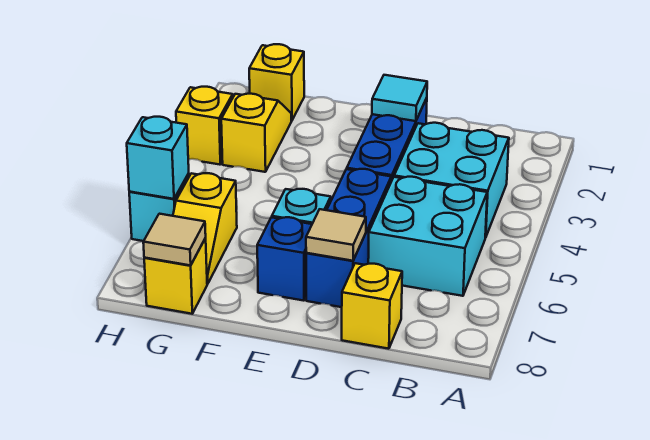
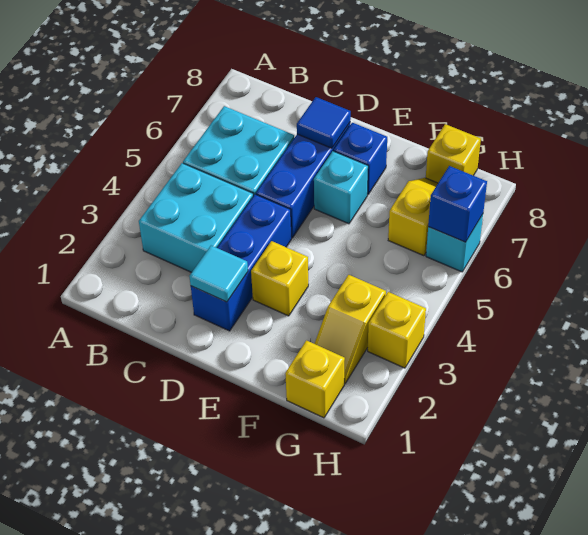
yellow brick C8 level 1 -> yellow brick E3 level 1
tan tile D7 level 2 -> blue tile D7 level 2
tan tile G8 level 2 -> none
cyan brick H6 level 2 -> blue brick H6 level 2

